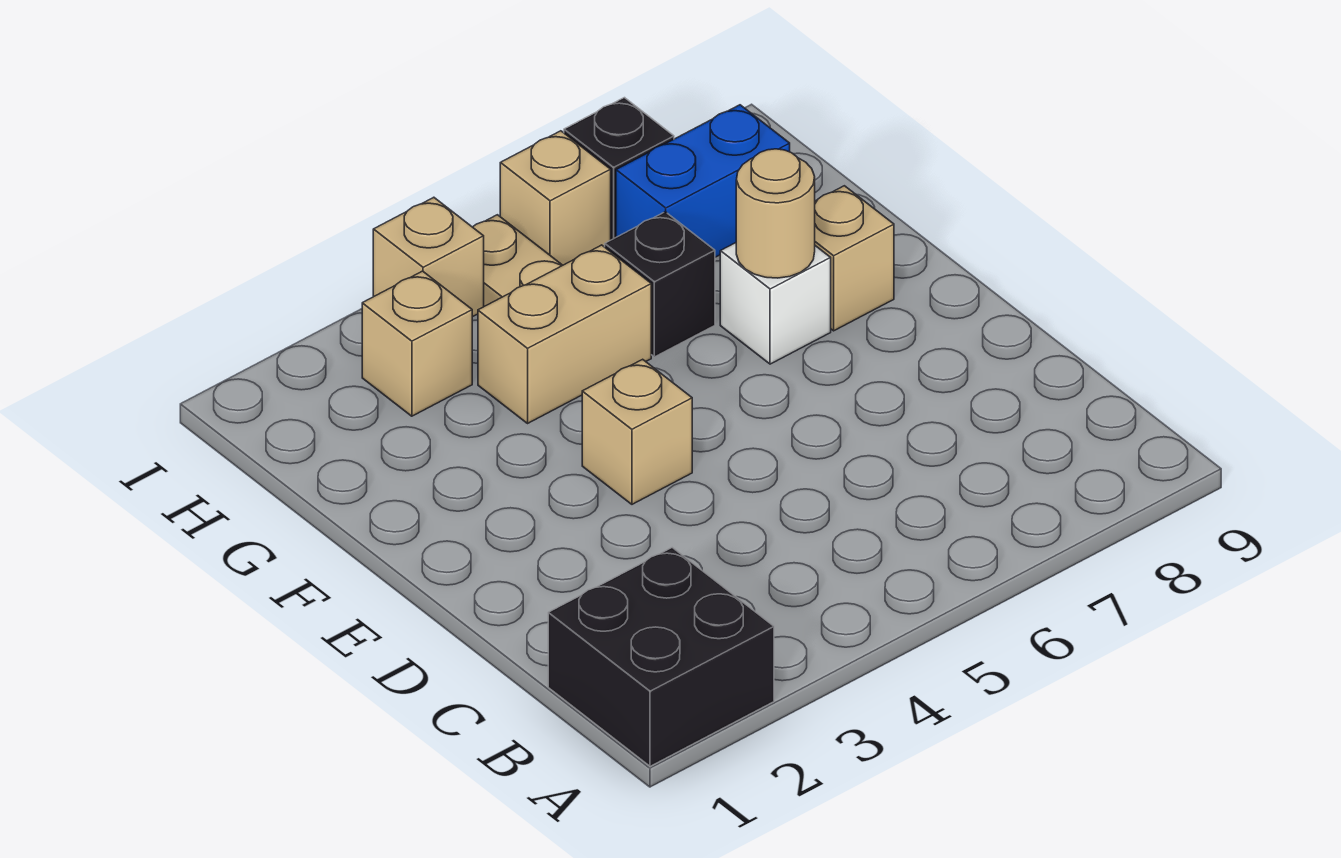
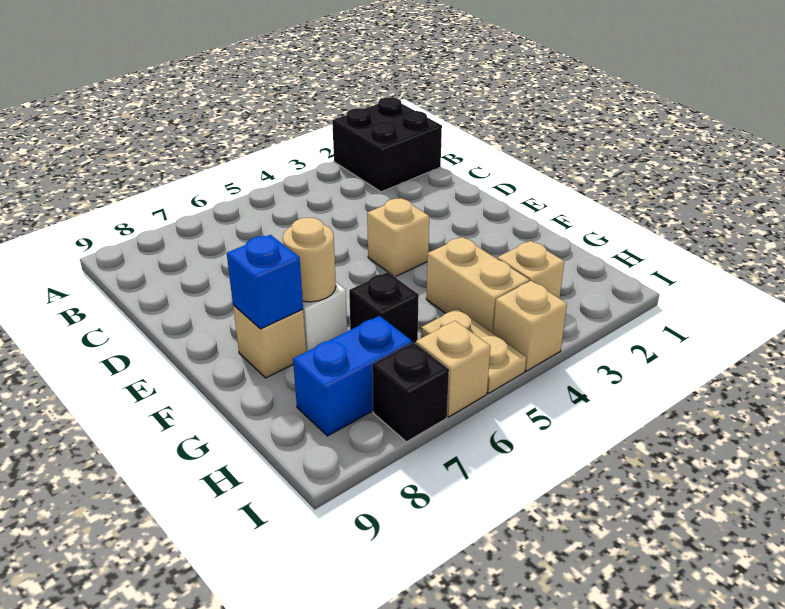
none -> blue brick F8 level 2
tan brick G4:G5 level 1 -> tan brick G4:H4 level 1

